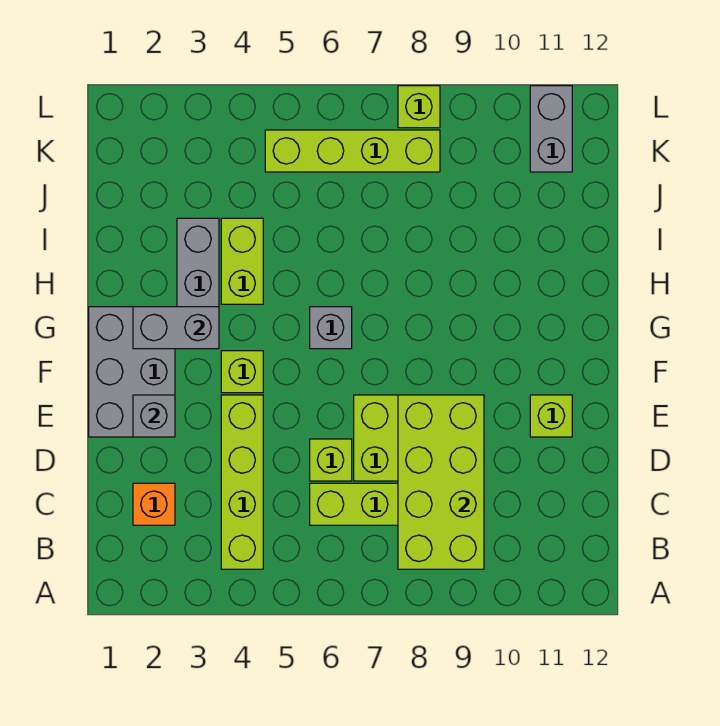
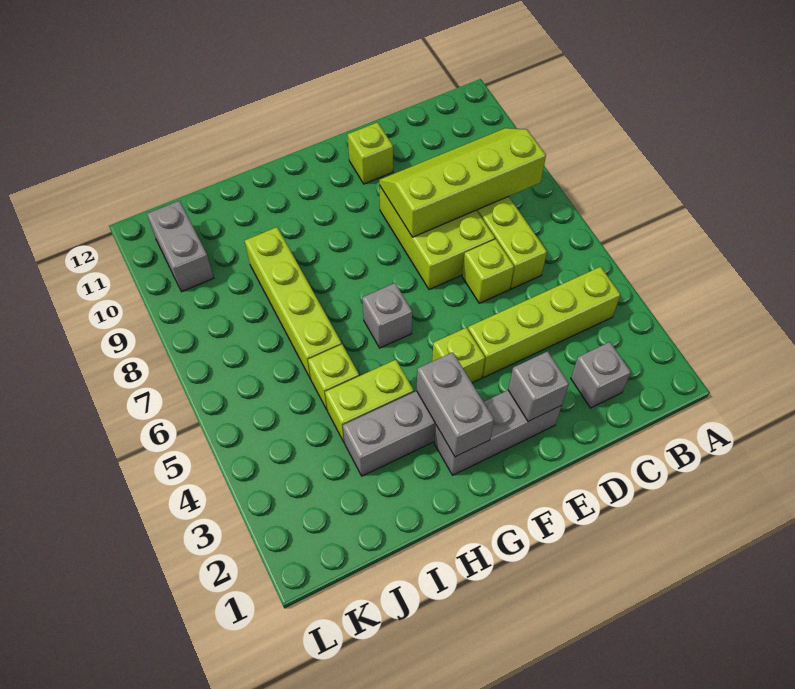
lime brick B8:E9 level 2 -> lime slope B8:E9 level 2 top 8
orange brick C2 level 1 -> grey brick C2 level 1
grey brick E1:G2 level 1 -> grey brick E2:G2 level 1
lime brick K5:K8 level 1 -> lime brick I6:I9 level 1
grey brick K11:L11 level 1 -> grey brick K10:K11 level 1
lime brick L8 level 1 -> lime brick I5 level 1

